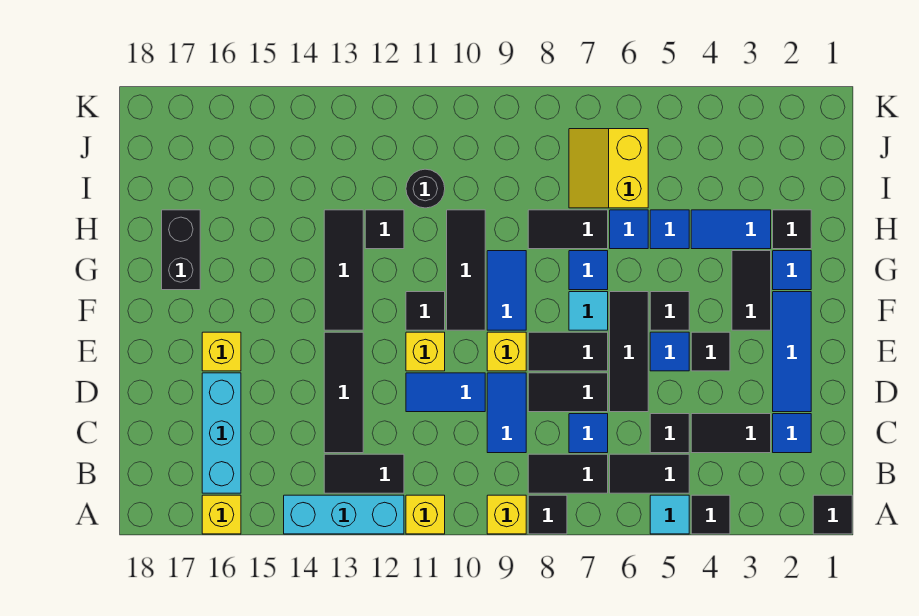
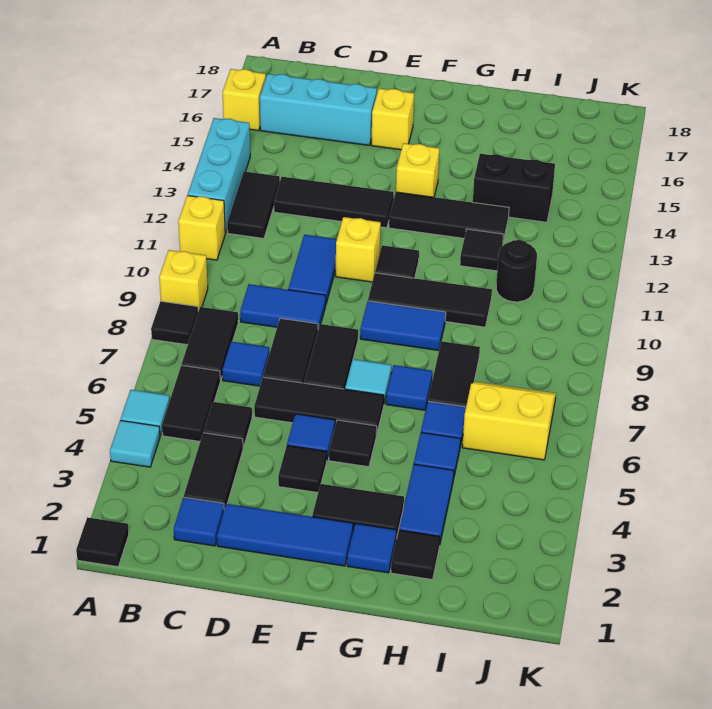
black tile A4 level 1 -> cyan tile A4 level 1
yellow brick E9 level 1 -> yellow brick F14 level 1
black brick G17:H17 level 1 -> black brick H14:I14 level 1

